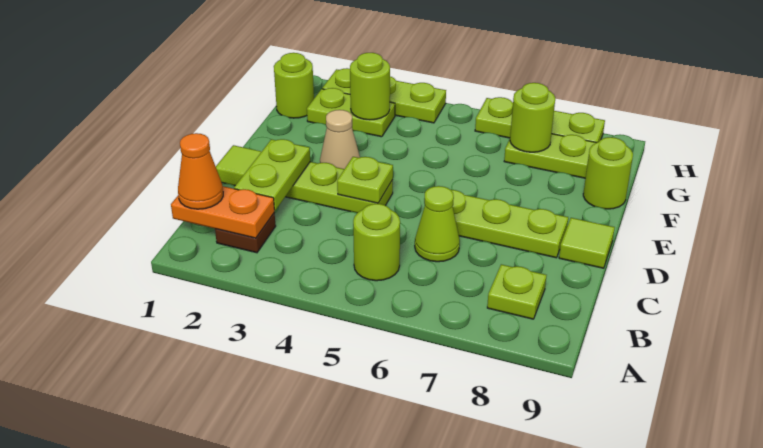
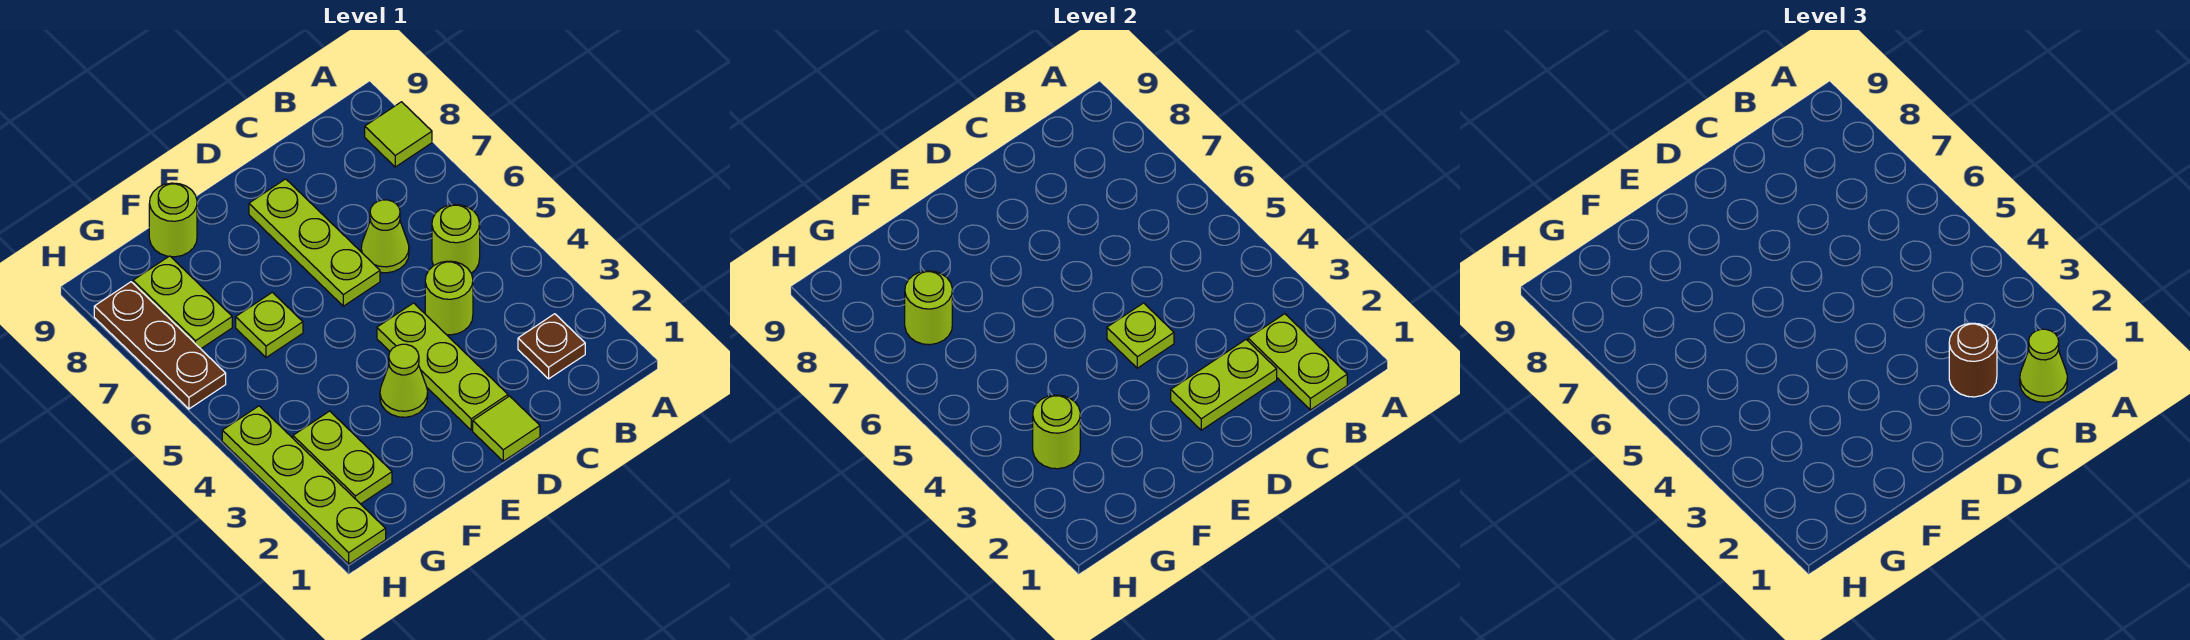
orange plate B1:B2 level 2 -> lime plate B1:B2 level 2
orange cone B1 level 3 -> lime cone B1 level 3
lime plate B8 level 1 -> lime plate F6 level 1
none -> brown round brick C2 level 3
lime tile D9 level 1 -> lime tile A8 level 1
tan cone E3 level 1 -> lime cone E3 level 1
lime round brick G1 level 1 -> lime round brick C4 level 1
lime plate H2:H4 level 1 -> lime plate H1:H4 level 1
lime plate H6:H8 level 1 -> brown plate H6:H8 level 1

